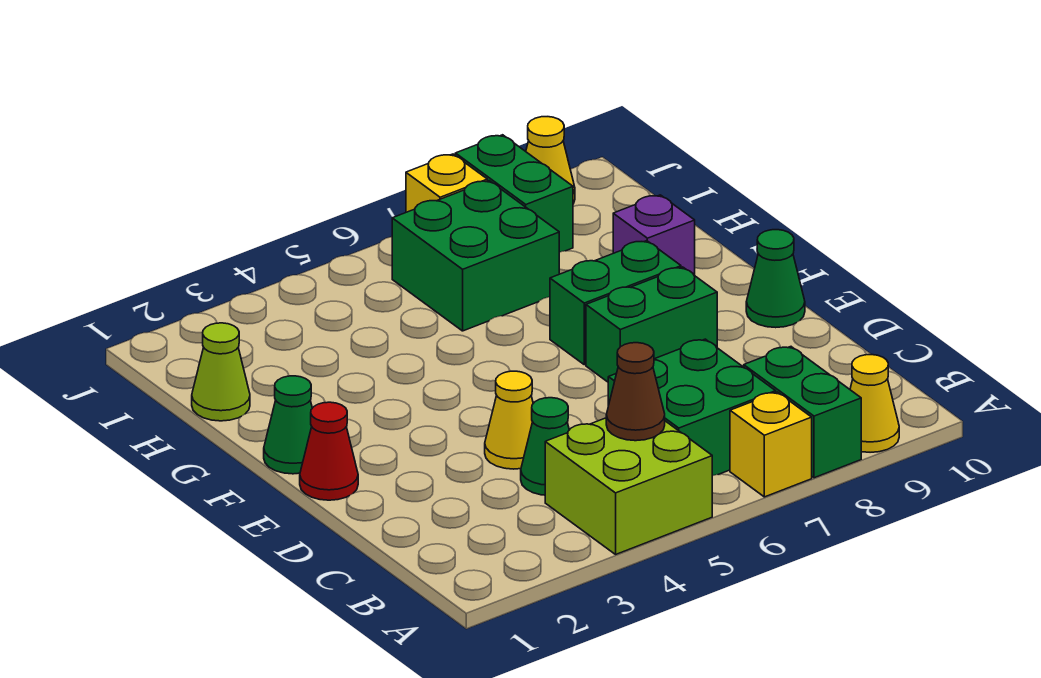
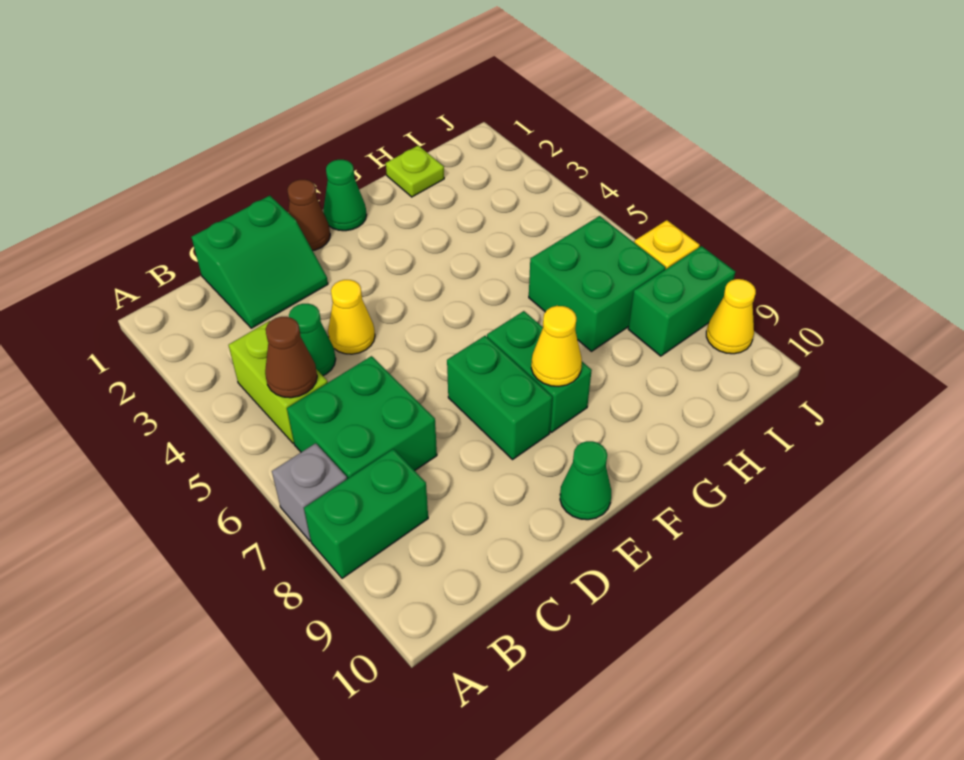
lime brick A4:B5 level 1 -> lime brick B4:B5 level 1
yellow brick A7 level 1 -> grey brick A7 level 1
yellow cone A9 level 1 -> yellow cone F8 level 2
none -> green slope C1:D2 level 1 top 1
red cone E1 level 1 -> brown cone E1 level 1
purple brick G9 level 1 -> none
lime cone H1 level 1 -> lime plate H1 level 1

